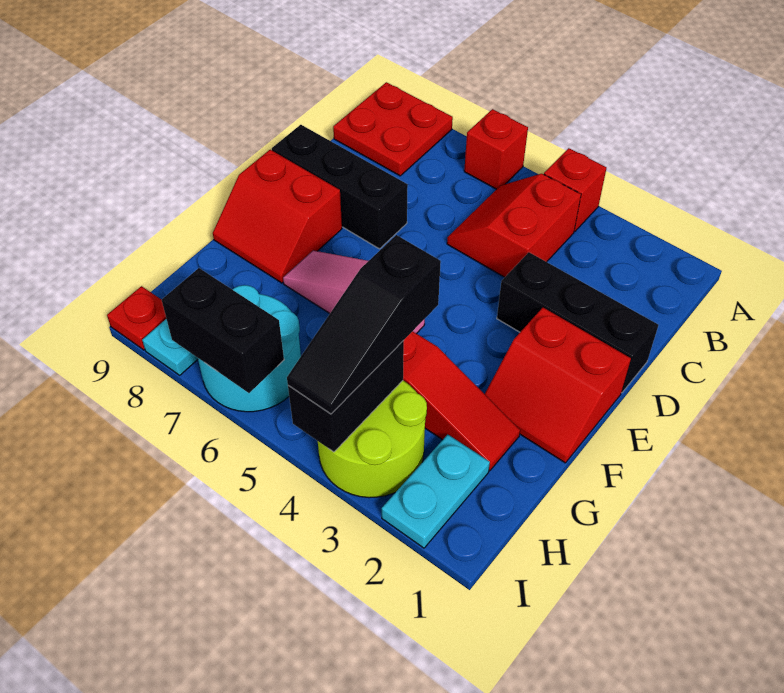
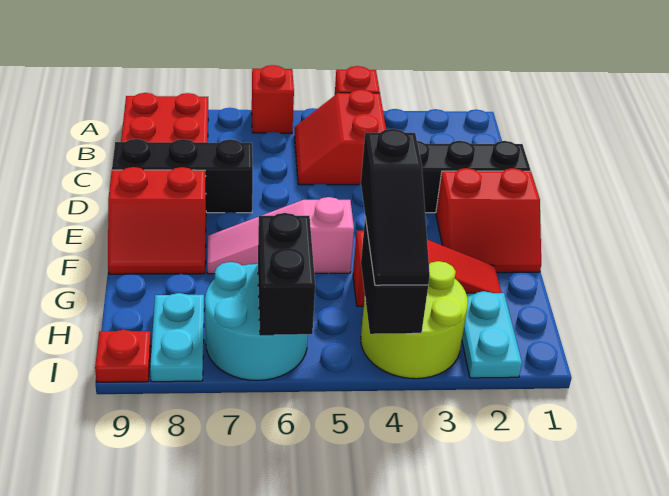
black brick I6:I7 level 2 -> black brick H6:I6 level 2

